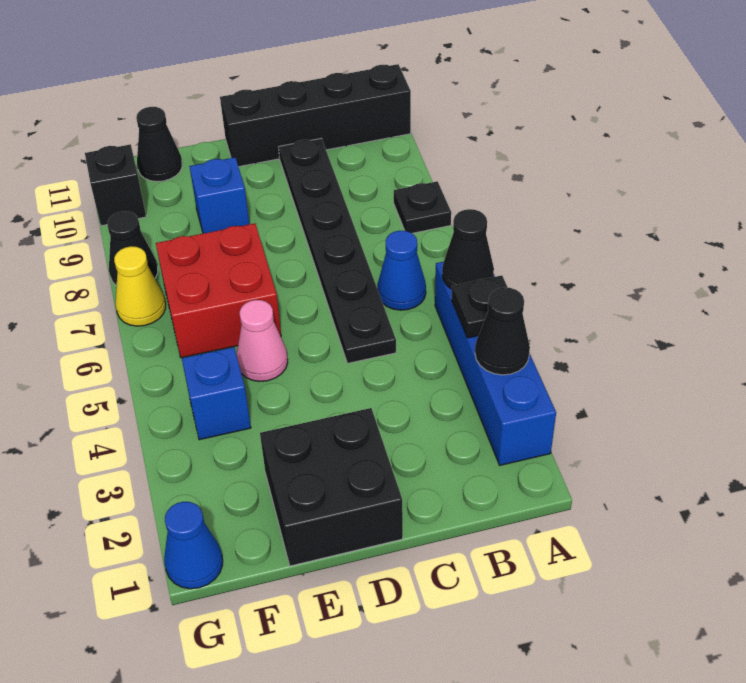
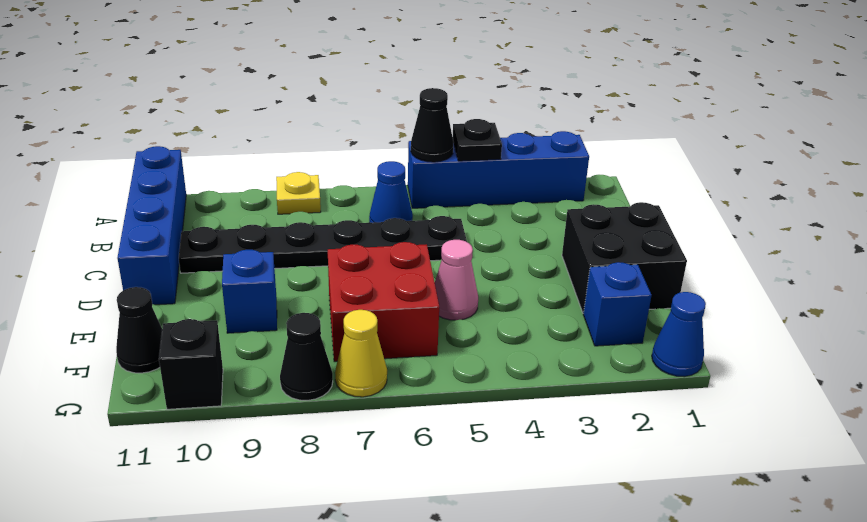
black cone A3 level 2 -> none
black plate A8 level 1 -> yellow plate A8 level 1
black brick A11:D11 level 1 -> blue brick A11:D11 level 1
blue brick F4 level 1 -> blue brick F2 level 1

